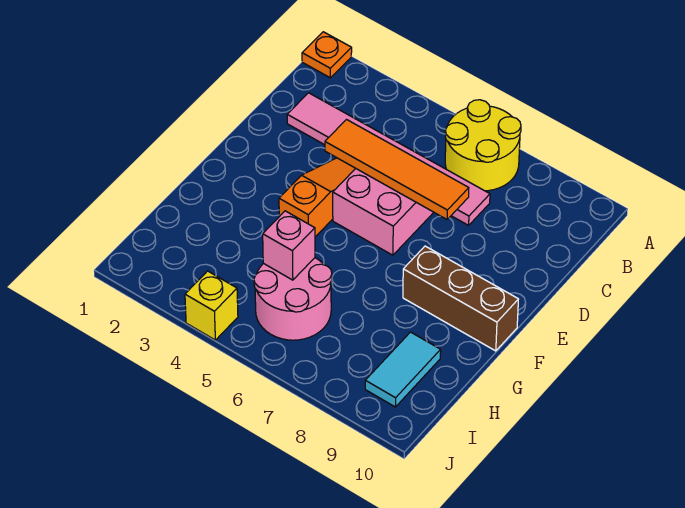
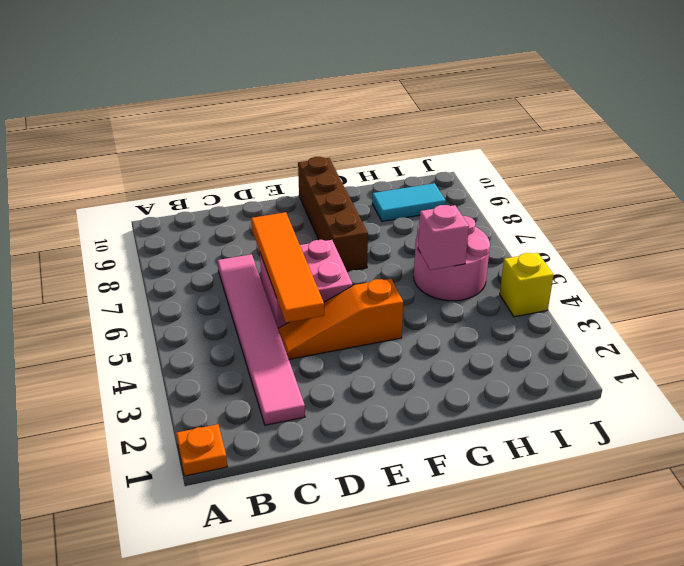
yellow round brick A6:B7 level 1 -> none
brown brick F8:F10 level 1 -> brown brick F7:F10 level 1

